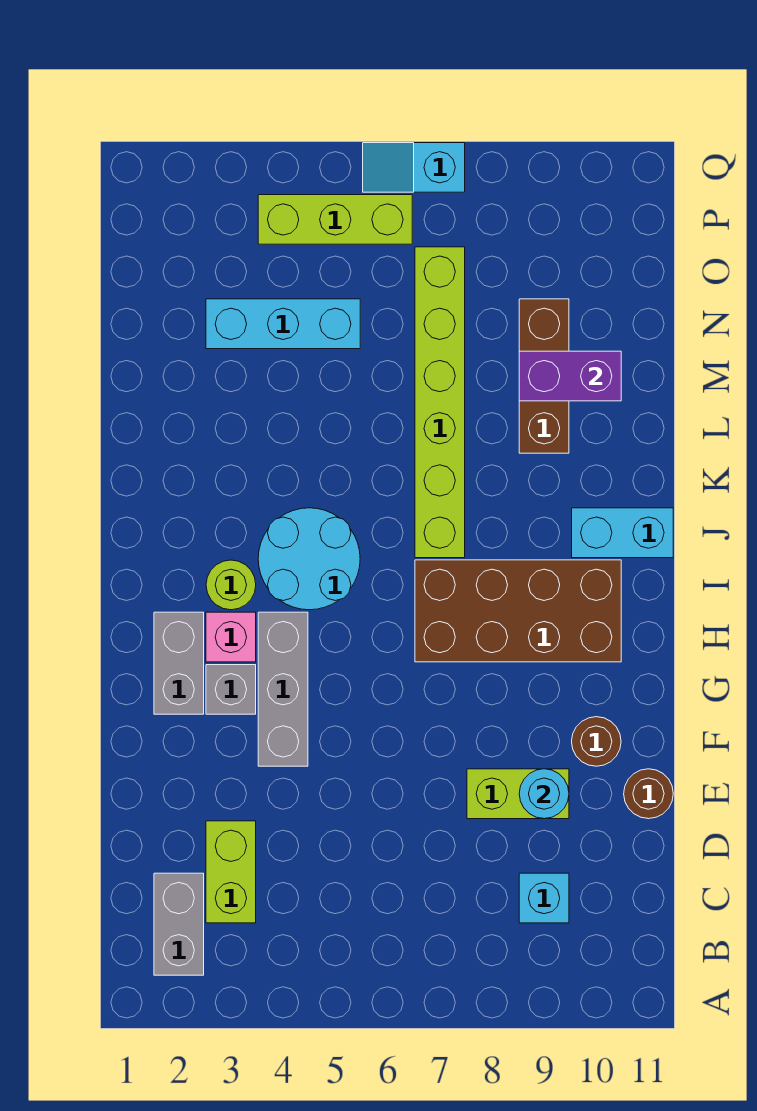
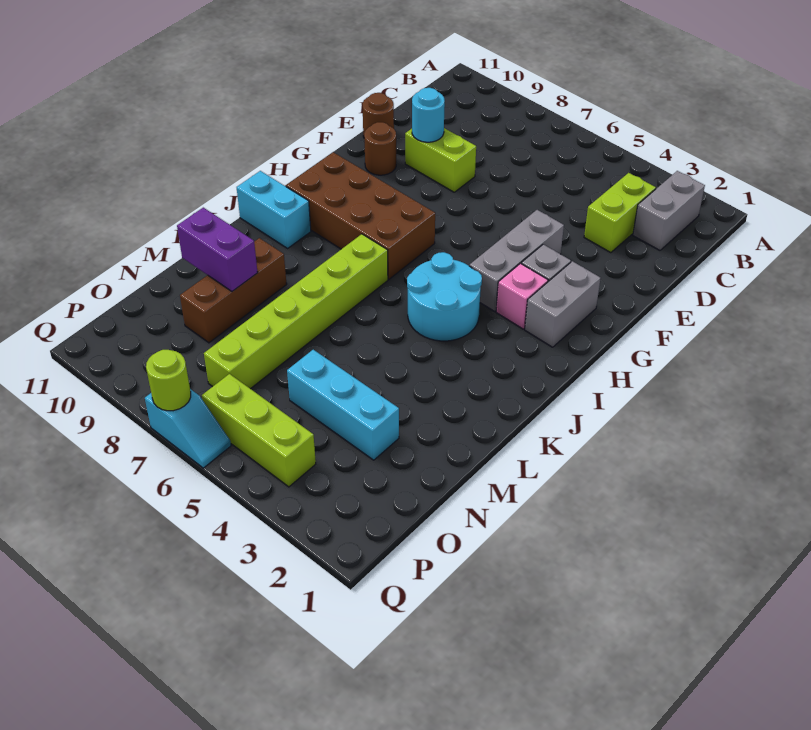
cyan brick C9 level 1 -> none
lime round brick I3 level 1 -> lime round brick Q7 level 2

